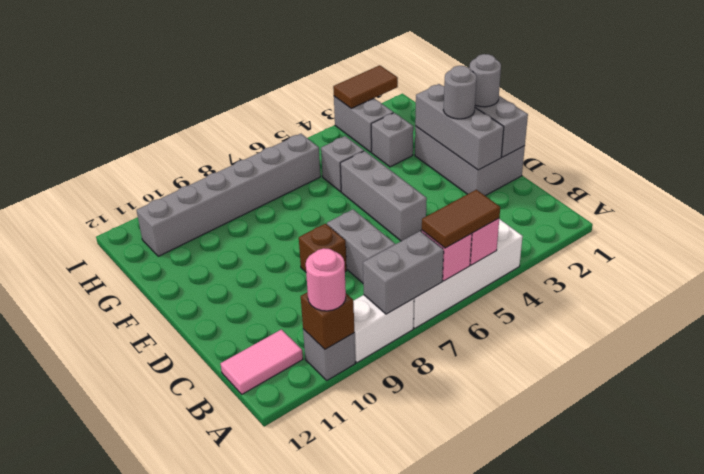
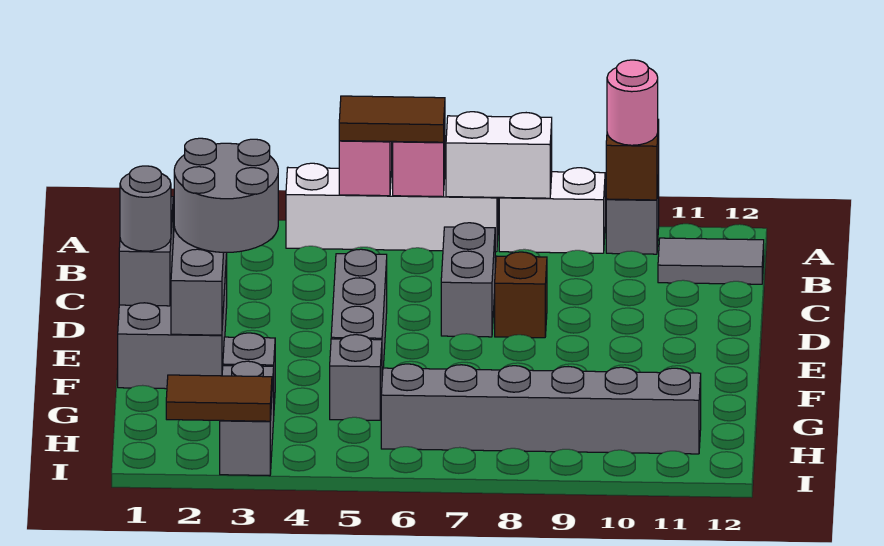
grey brick A7:A8 level 2 -> white brick A7:A8 level 2
pink tile B11:B12 level 1 -> grey tile B11:B12 level 1
grey round brick E2 level 3 -> grey round brick D2:E3 level 3

